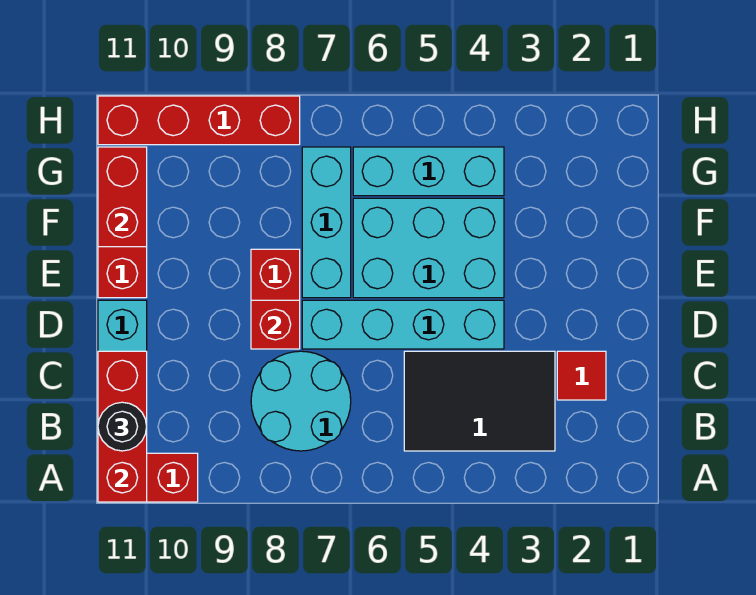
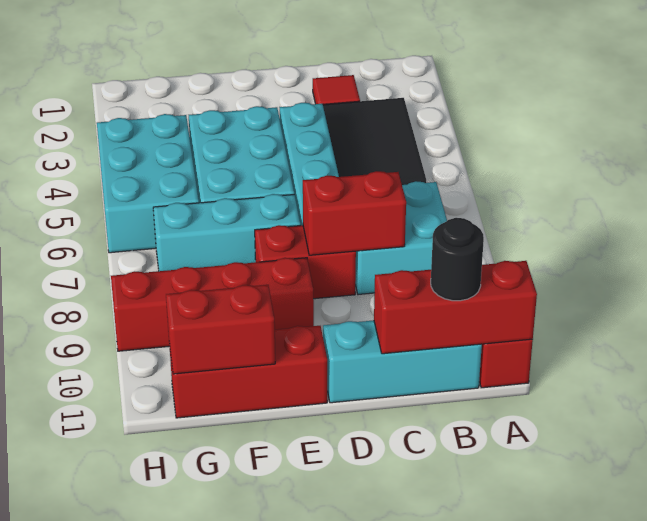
cyan round brick B7:C8 level 1 -> cyan brick B7:C8 level 1
red brick D8 level 2 -> red brick C8:D8 level 2
cyan brick G4:G6 level 1 -> cyan brick G4:H6 level 1
red brick H8:H11 level 1 -> red brick E9:H9 level 1

